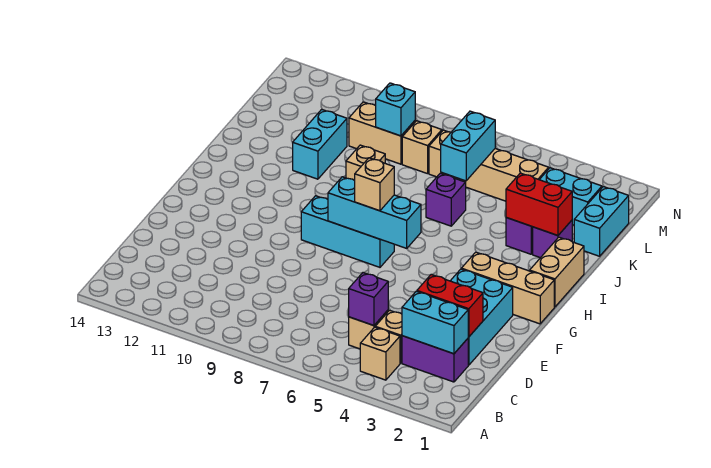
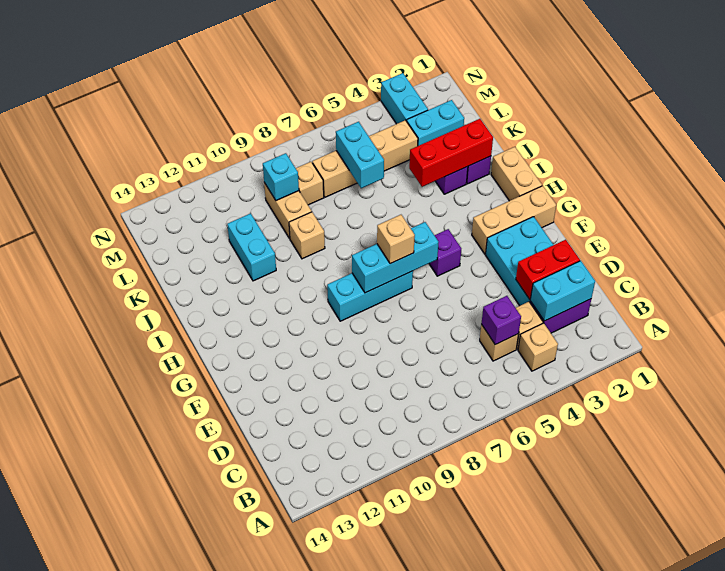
red brick J2:J3 level 2 -> red brick J2:J4 level 2
purple brick J6 level 1 -> purple brick G5 level 1
cyan brick K1:L1 level 1 -> cyan brick M3:N3 level 1
tan brick L9:L10 level 1 -> tan brick K9:L9 level 1

